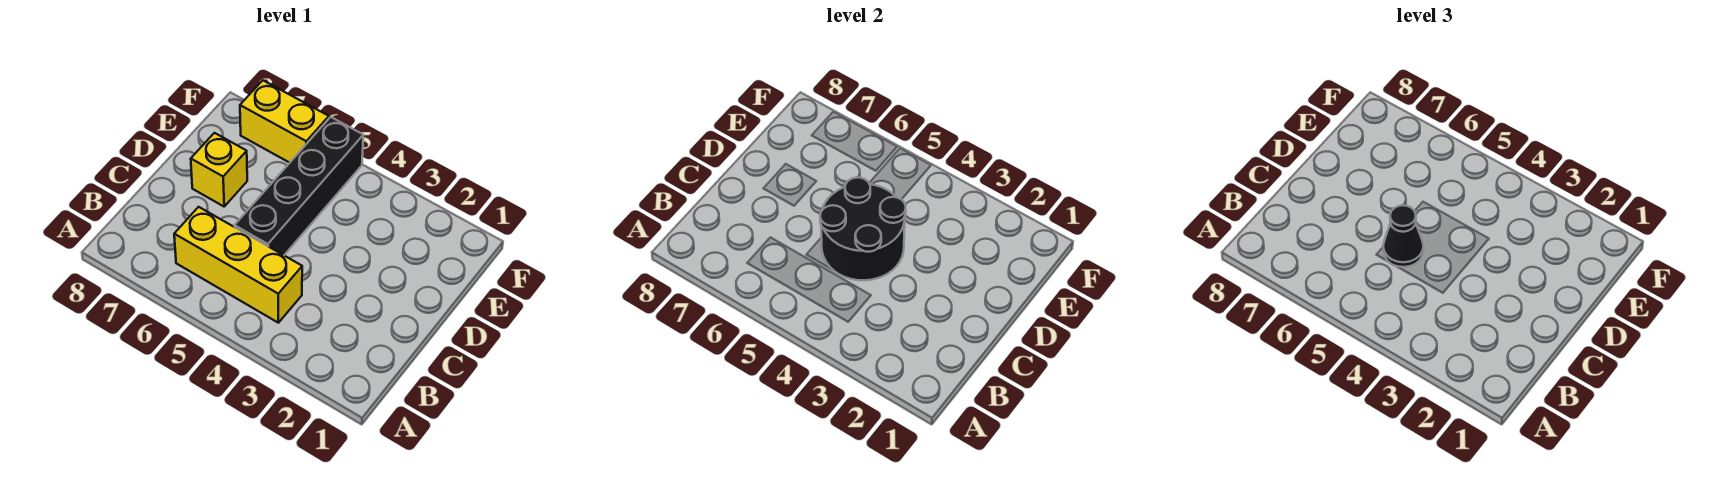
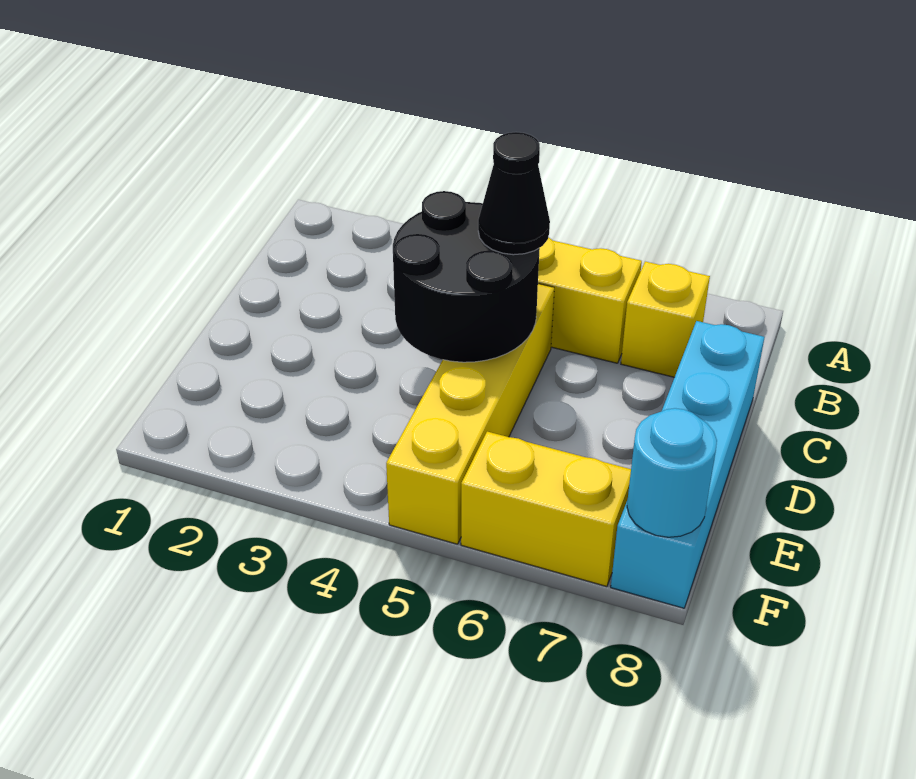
black brick C5:F5 level 1 -> yellow brick C5:F5 level 1
none -> cyan brick C8:F8 level 1
yellow brick D7 level 1 -> yellow brick B7 level 1
none -> cyan round brick F8 level 2

